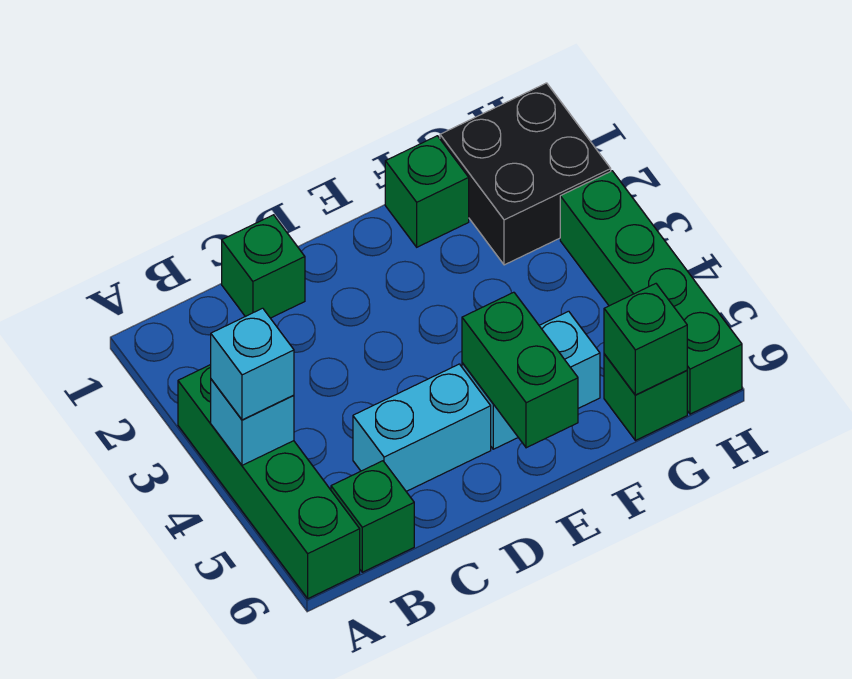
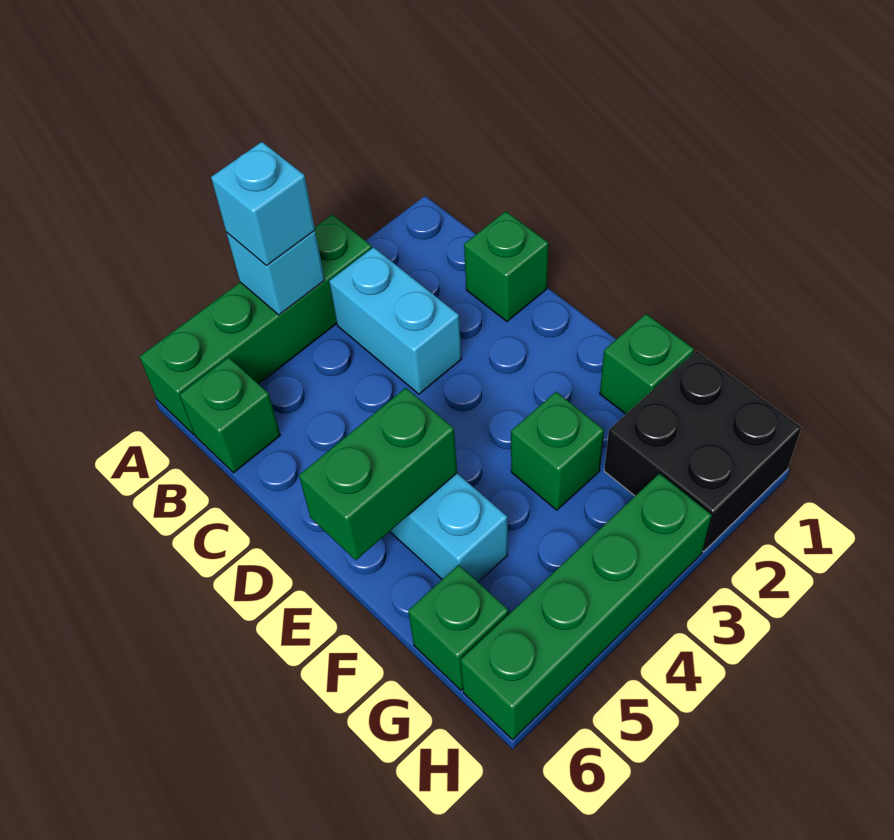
cyan brick C5:D5 level 1 -> cyan brick B3:C3 level 1
green brick G6 level 2 -> green brick F3 level 1

